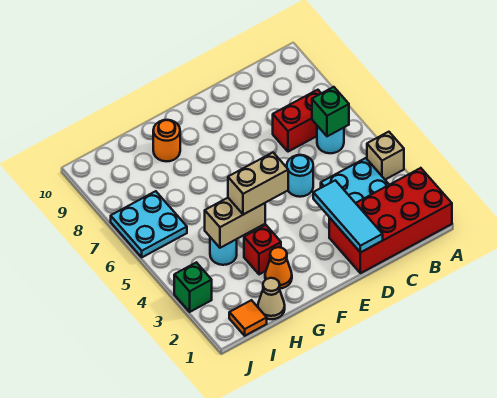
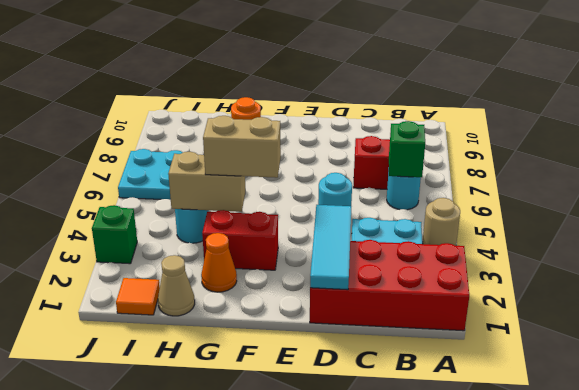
tan brick A4 level 1 -> tan round brick A4 level 1
red brick G3 level 1 -> red brick F3:G3 level 1

